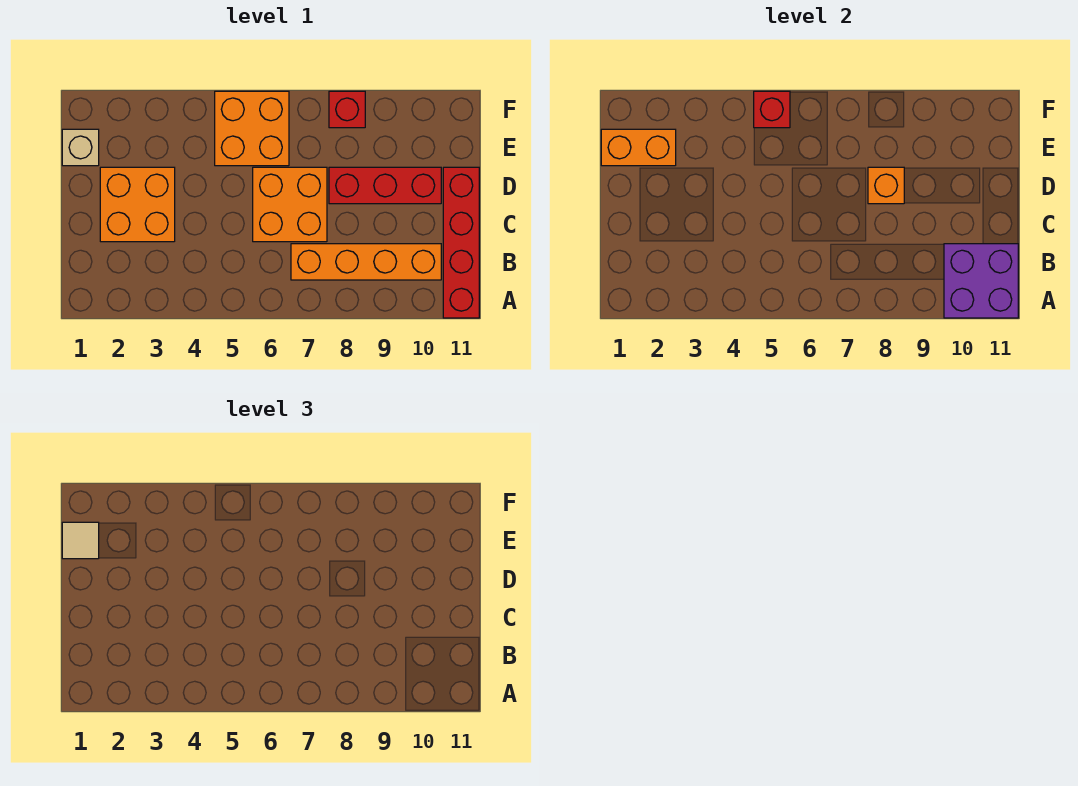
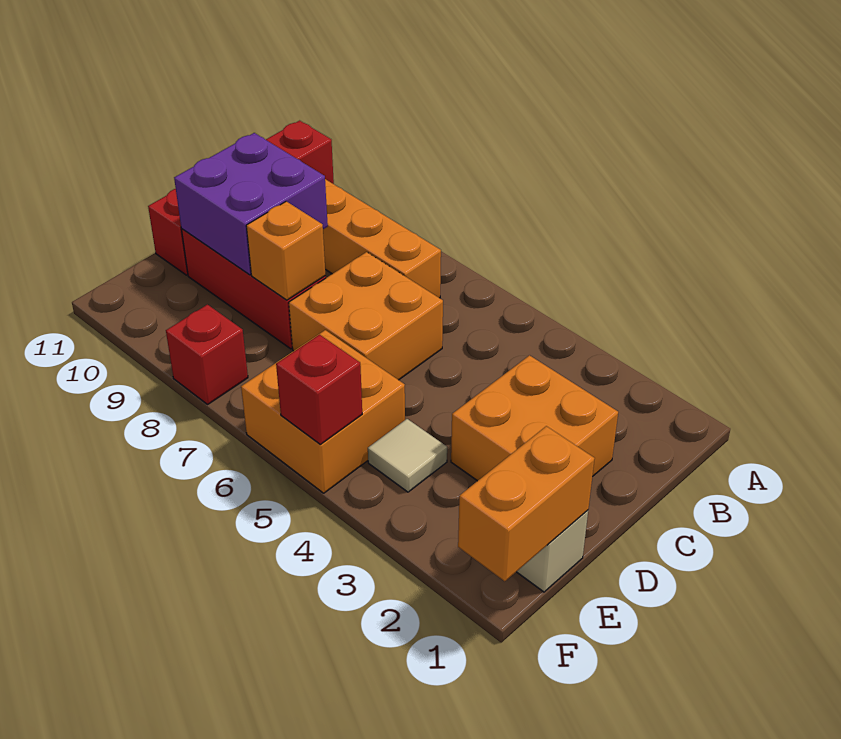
purple brick A10:B11 level 2 -> purple brick C9:D10 level 2
orange brick E1:E2 level 2 -> orange brick E1:F1 level 2
tan tile E1 level 3 -> tan tile E4 level 1

